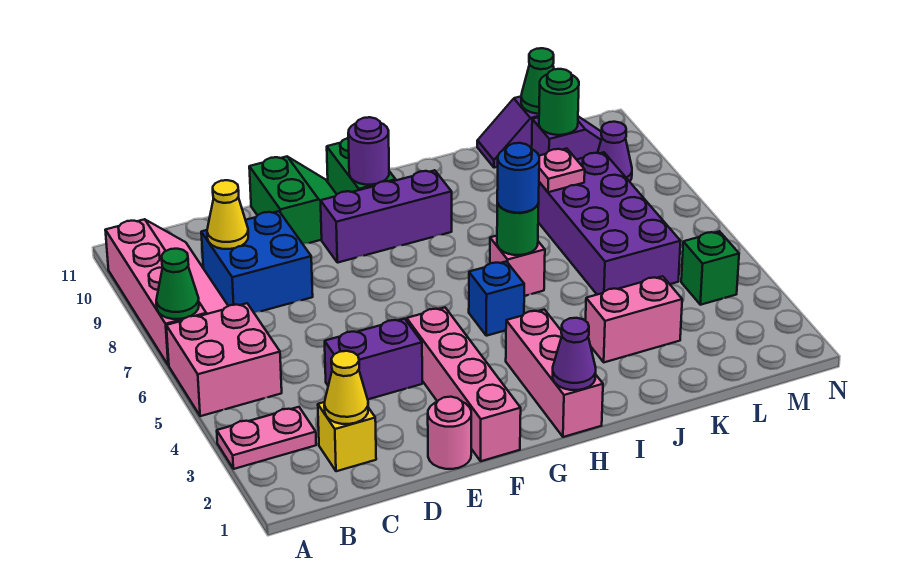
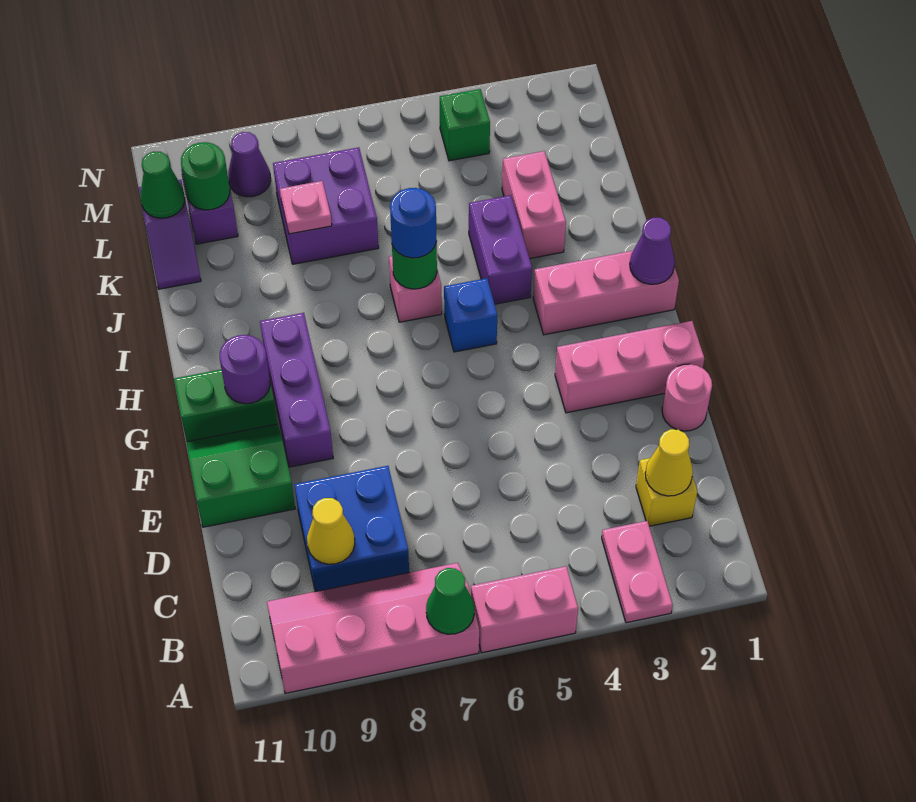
pink brick A5:B6 level 1 -> pink brick A5:A6 level 1
purple brick D4:E4 level 1 -> purple brick I4:J4 level 1
pink brick F1:F4 level 1 -> pink brick F1:F3 level 1
purple brick K5:L8 level 1 -> purple brick K7:L8 level 1

